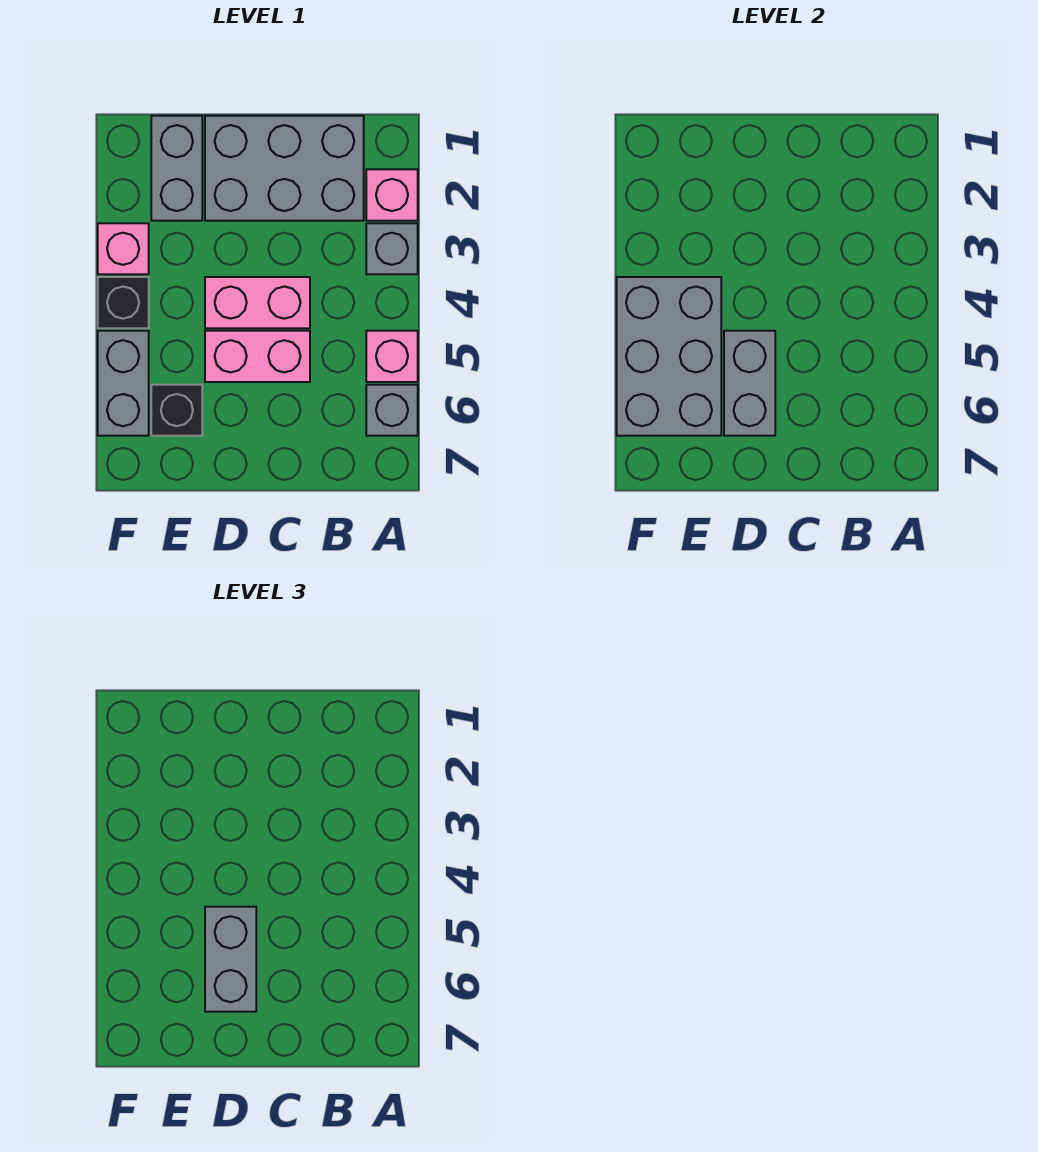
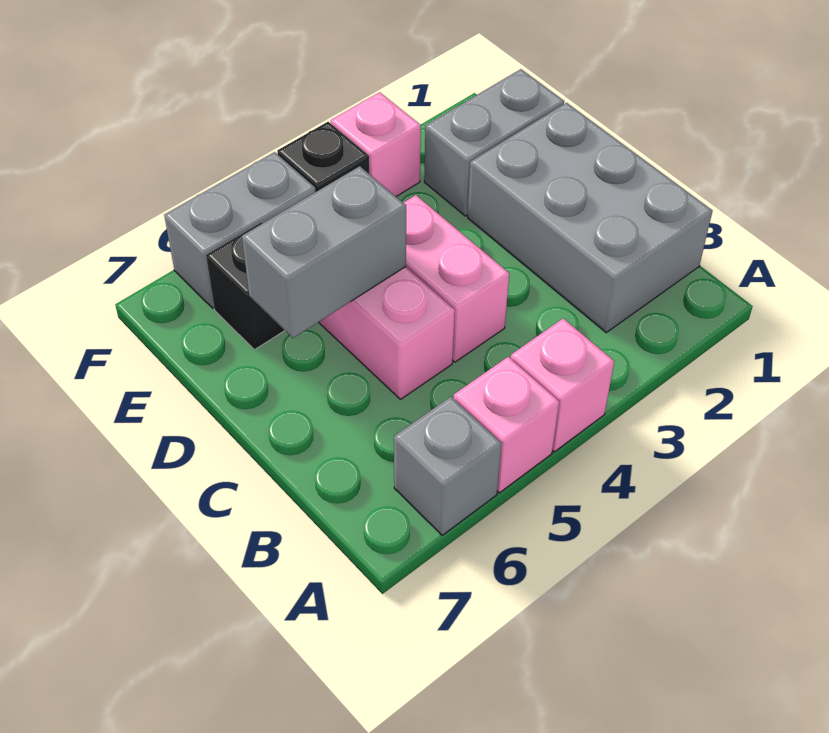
pink brick A2 level 1 -> pink brick A4 level 1
grey brick A3 level 1 -> none
grey brick D5:D6 level 3 -> none
grey brick E4:F6 level 2 -> none

